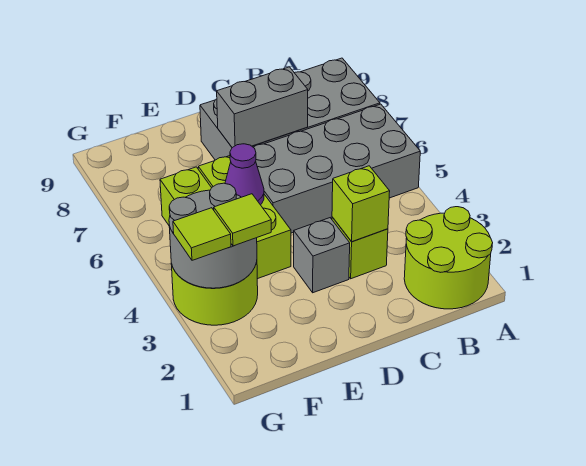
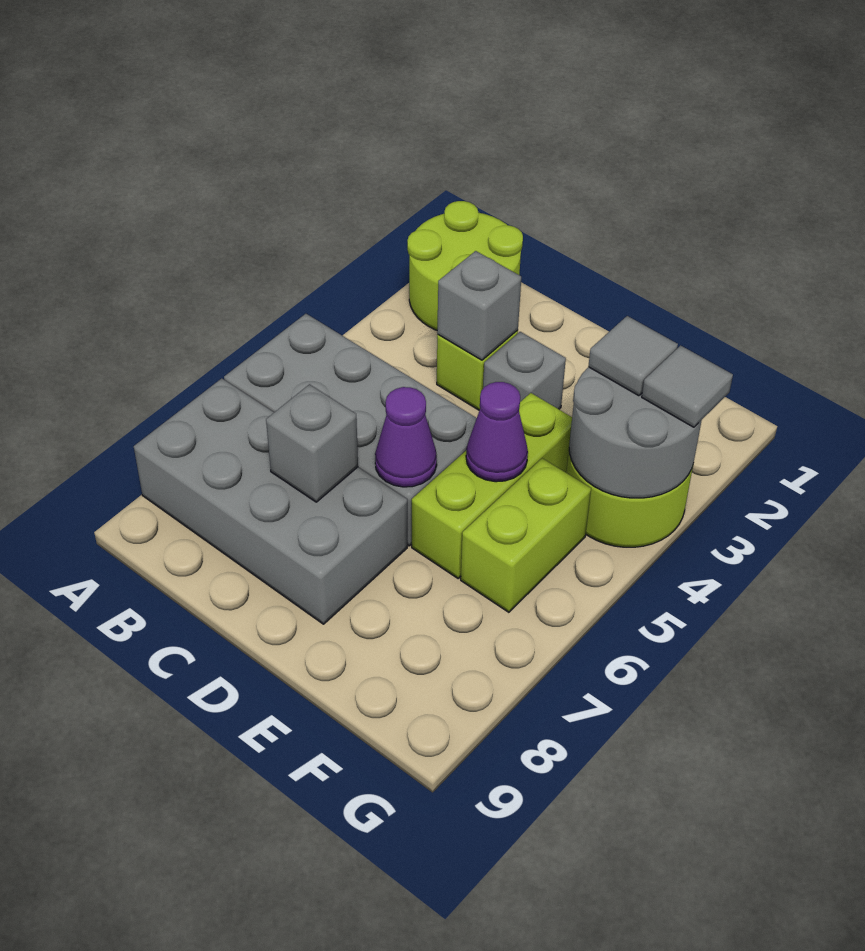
lime brick C3 level 2 -> grey brick C3 level 2
grey brick C7:D7 level 2 -> grey brick C7 level 2
none -> purple cone D6 level 2
lime tile F3 level 3 -> grey tile F3 level 3
lime tile G3 level 3 -> grey tile G3 level 3

